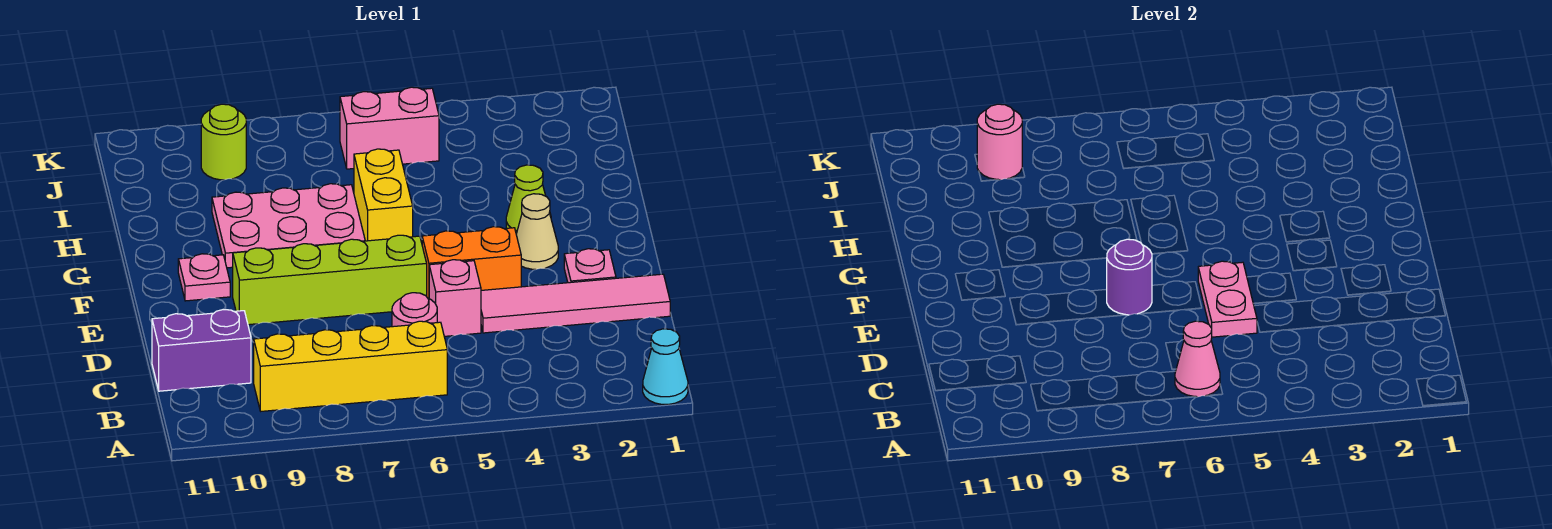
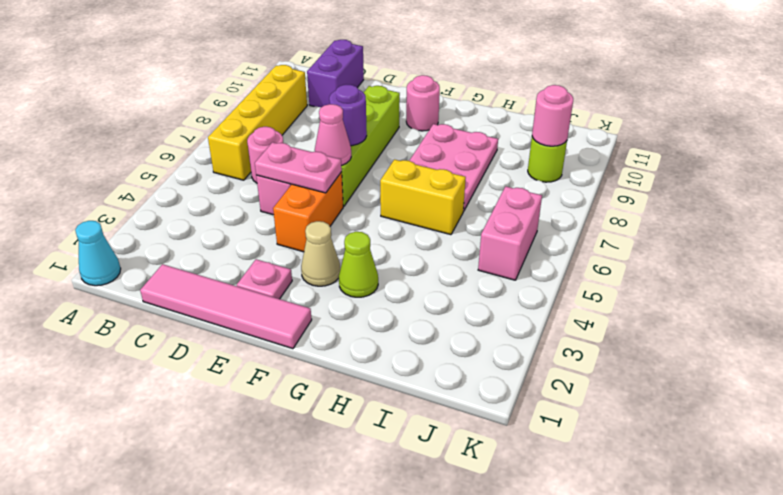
pink cone B6 level 2 -> pink cone E6 level 2
pink tile D1:D4 level 1 -> pink tile C1:F1 level 1
pink plate F10 level 1 -> pink round brick F10 level 1

